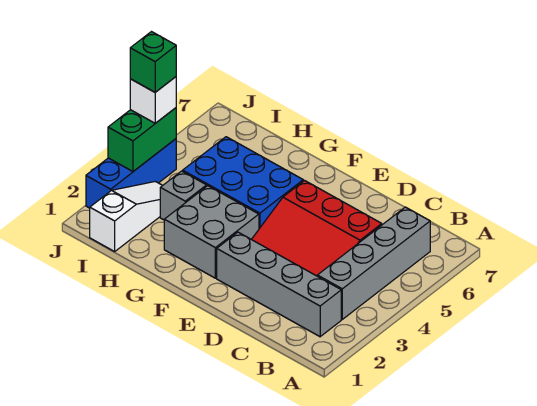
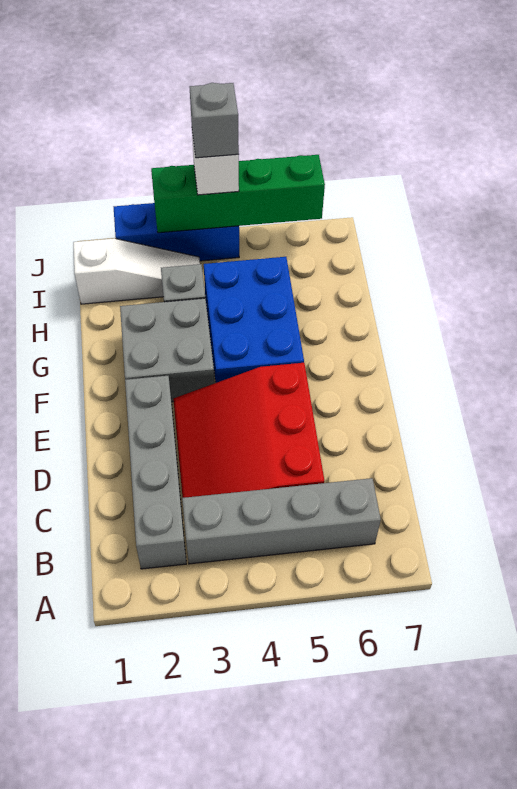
green brick J3:J4 level 2 -> green brick J3:J6 level 2
green brick J4 level 4 -> grey brick J4 level 4

